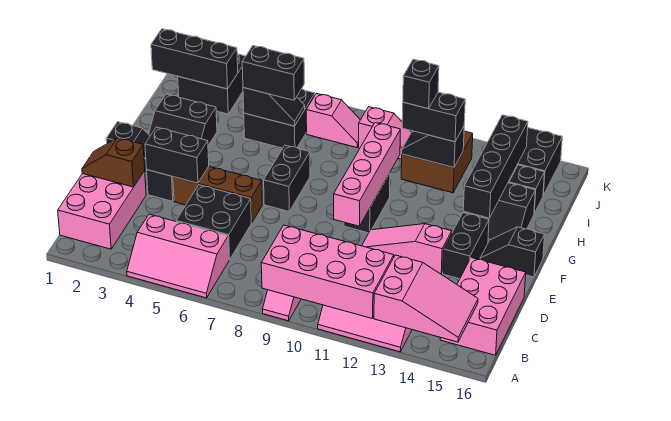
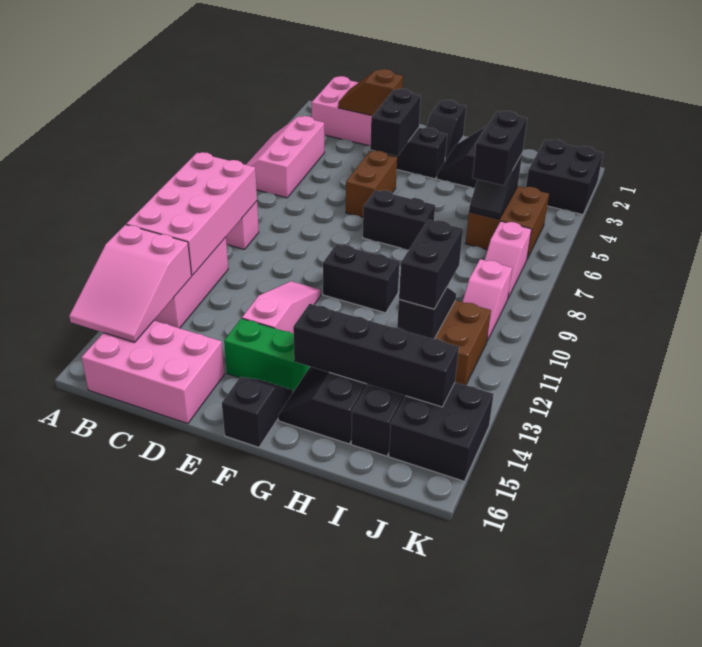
black brick C5:D6 level 1 -> none
brown slope D1:D2 level 2 top 2 -> brown slope C2:D2 level 2 top D
brown brick E4:E6 level 1 -> brown brick E5:E6 level 1
pink brick E10:H10 level 2 -> none
black brick E14:F14 level 1 -> green brick E14:F14 level 1
black brick I5:J6 level 1 -> brown brick I5:J6 level 1
black brick I11 level 4 -> none
black brick J1:J3 level 2 -> none

